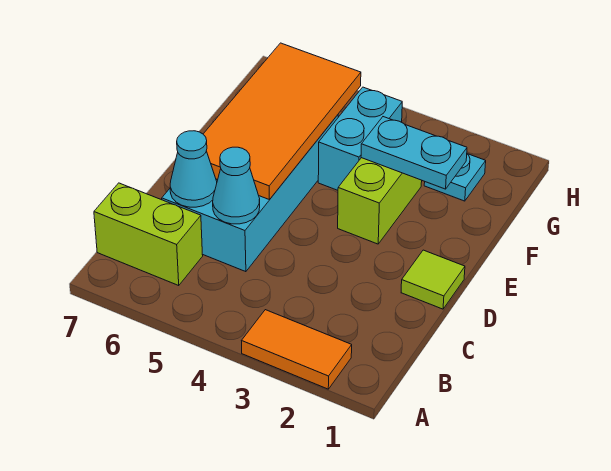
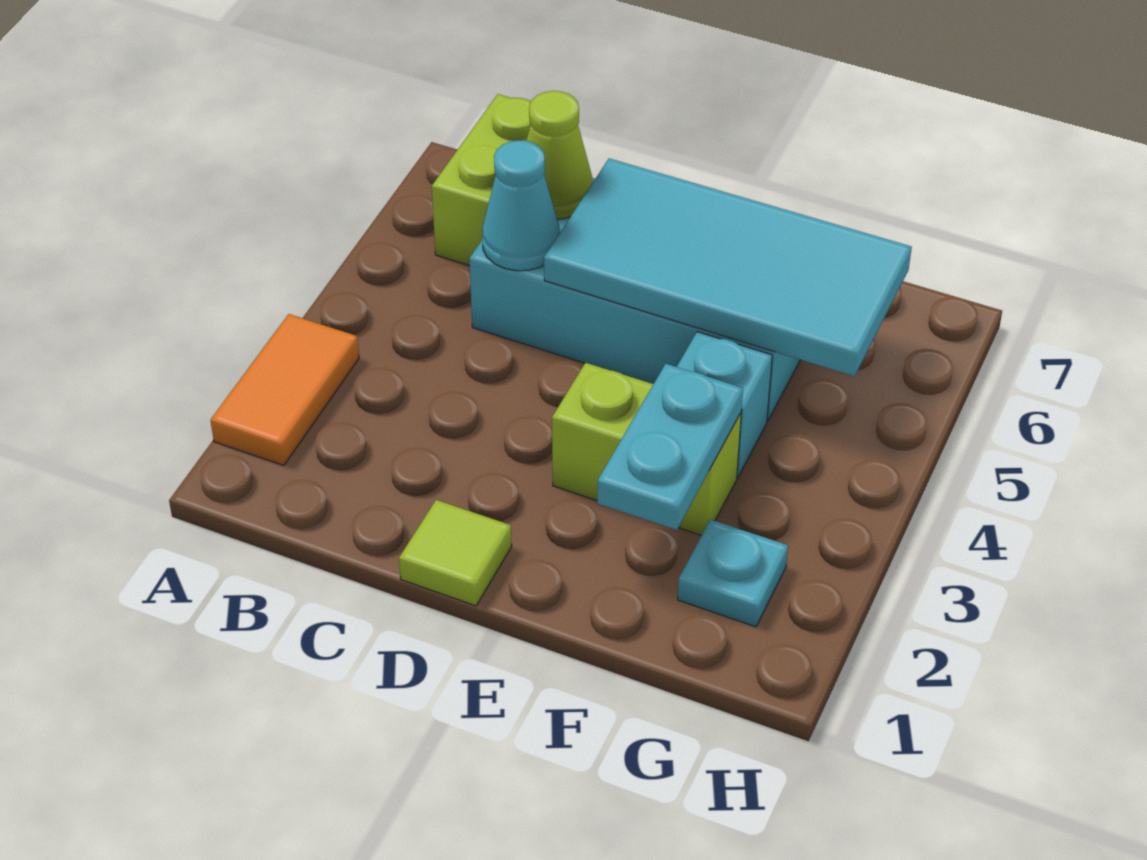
cyan cone C6 level 2 -> lime cone C6 level 2
orange tile D5:G6 level 2 -> cyan tile D5:G6 level 2
cyan brick F4:G4 level 1 -> cyan brick F4 level 1

